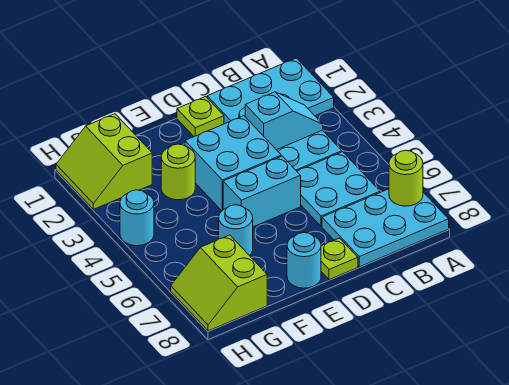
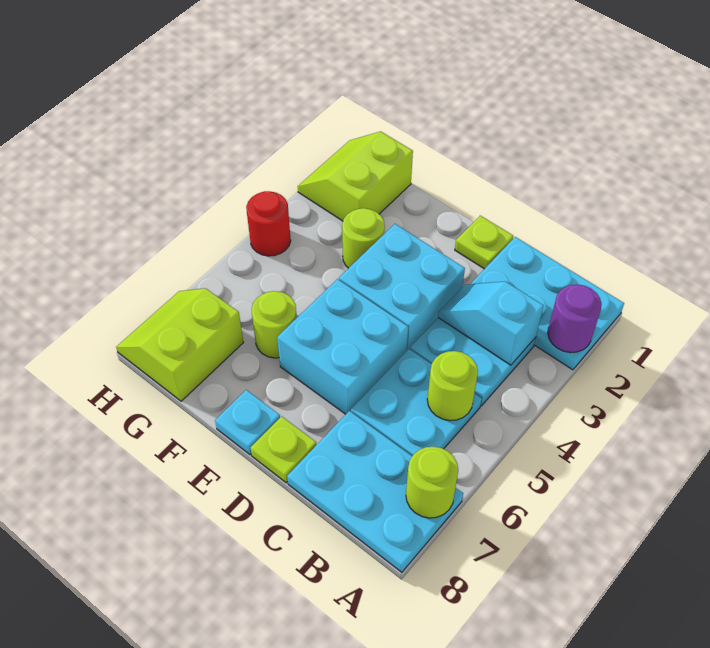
none -> purple round brick A2 level 2
cyan slope B3:C3 level 2 top C -> cyan slope B3:C3 level 2 top B
none -> lime round brick B5 level 2
cyan brick D5:E5 level 1 -> cyan brick D5:E6 level 1
cyan round brick E8 level 1 -> cyan plate E8 level 1
cyan round brick F6 level 1 -> lime round brick F6 level 1
cyan round brick H4 level 1 -> red round brick H4 level 1

